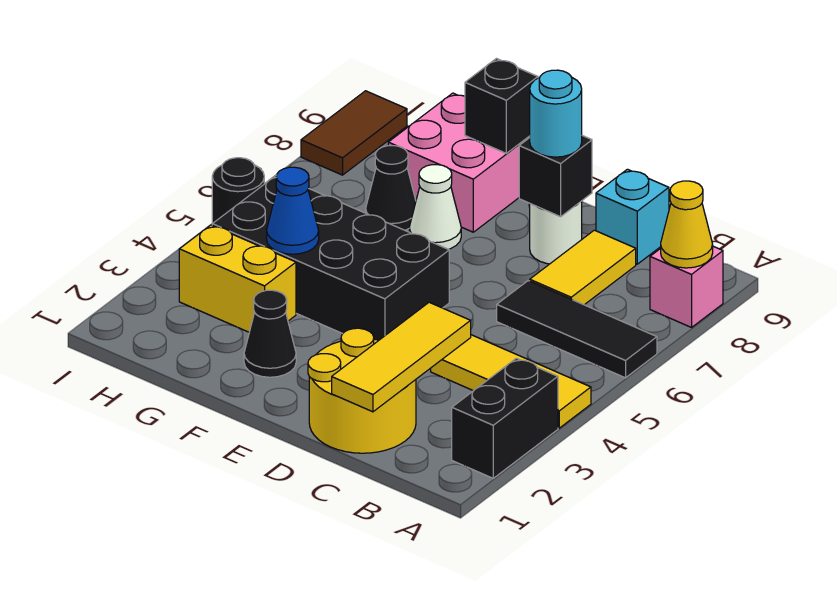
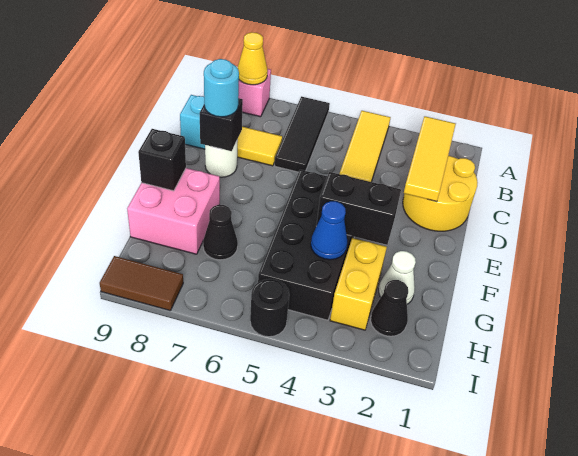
black brick A2:A3 level 1 -> black brick F3:F4 level 2
yellow tile C1:C3 level 2 -> yellow tile B2:D2 level 2
black cone F2 level 1 -> black cone H2 level 1
white cone F7 level 1 -> white cone G2 level 1

